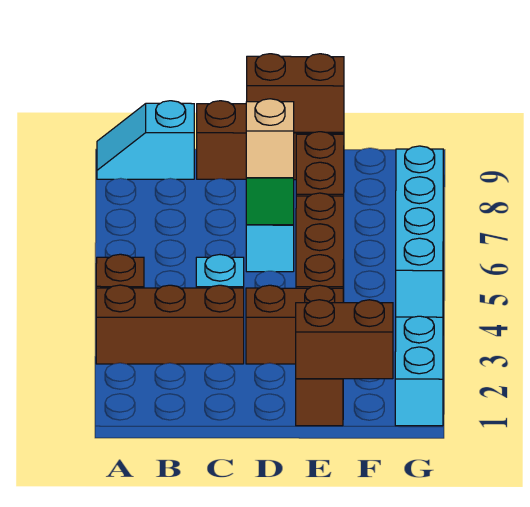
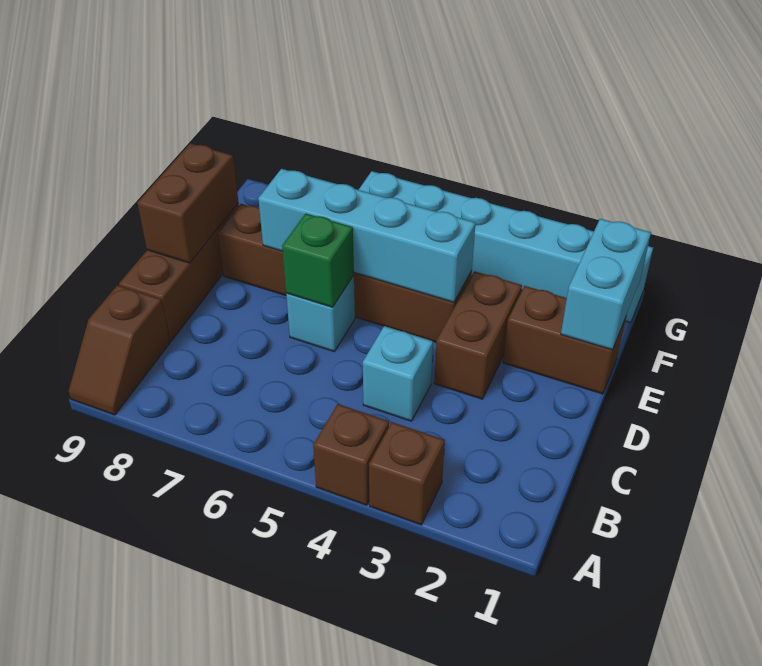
brown brick A3:C3 level 1 -> brown brick A3 level 1
cyan slope A9:B9 level 1 top B -> brown slope A9:B9 level 1 top B
tan brick D6 level 3 -> none
brown brick E1:F1 level 2 -> cyan brick E1:F1 level 2
cyan brick G3:G6 level 2 -> cyan brick E4:E7 level 2

